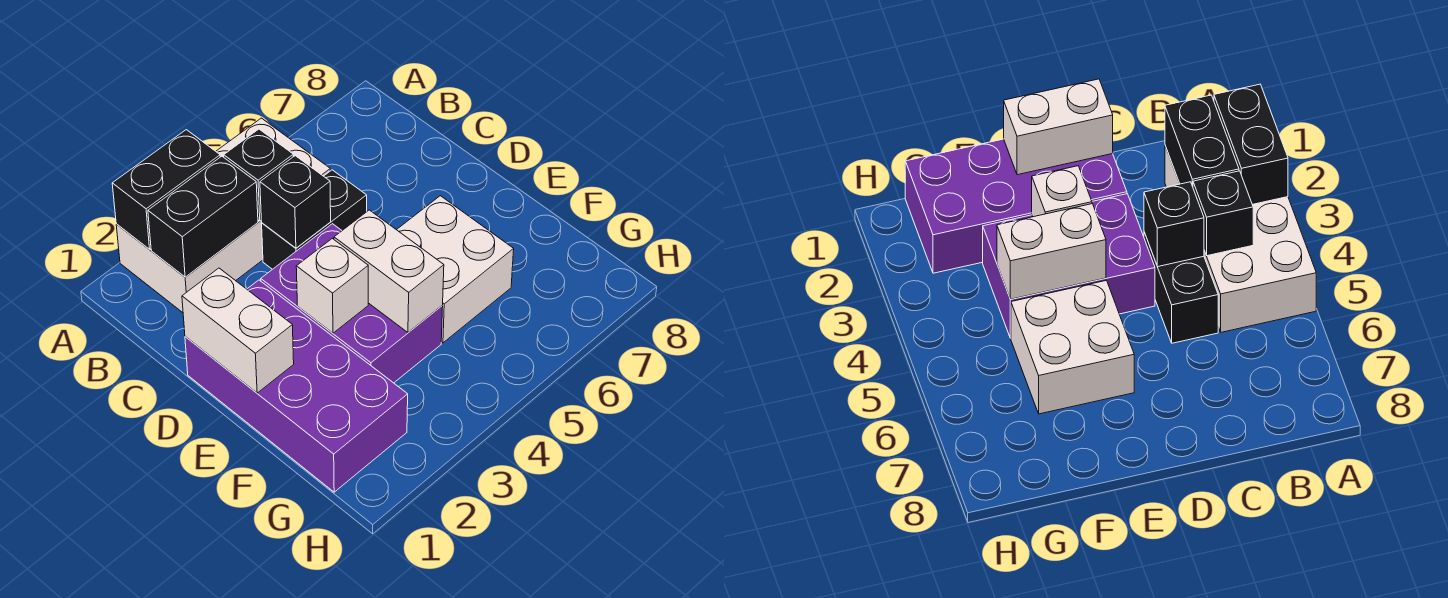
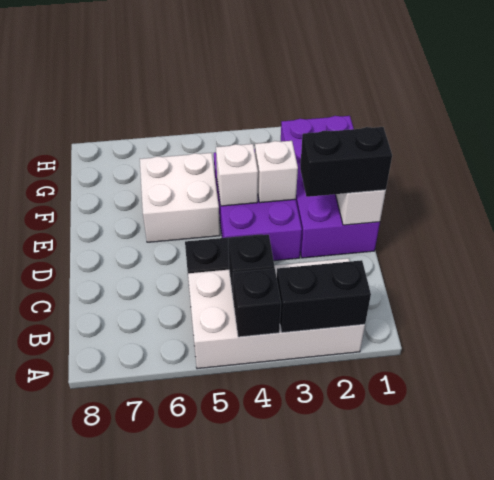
black brick B2:B3 level 2 -> black brick D1:D2 level 3
black brick C4 level 2 -> black brick A4 level 2
white brick E4:F4 level 2 -> white brick E4 level 2

